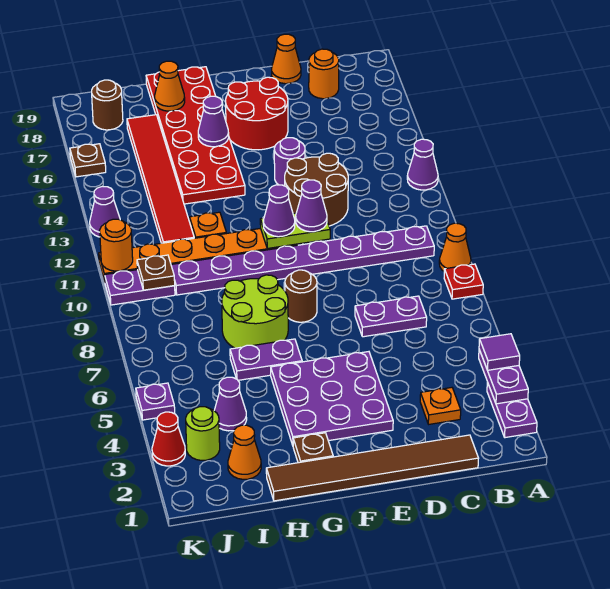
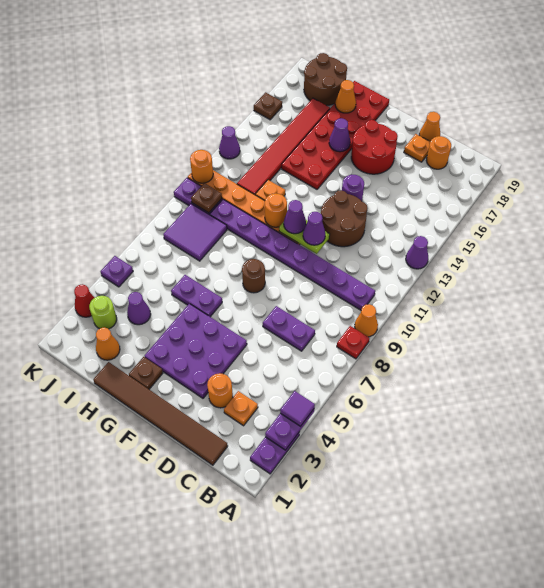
none -> orange round brick D3 level 1
none -> orange plate D18 level 1
lime round brick G7:H8 level 1 -> none
none -> orange round brick G11 level 2
none -> purple tile I8:J9 level 1
brown round brick J18 level 1 -> brown round brick I18:J19 level 1

